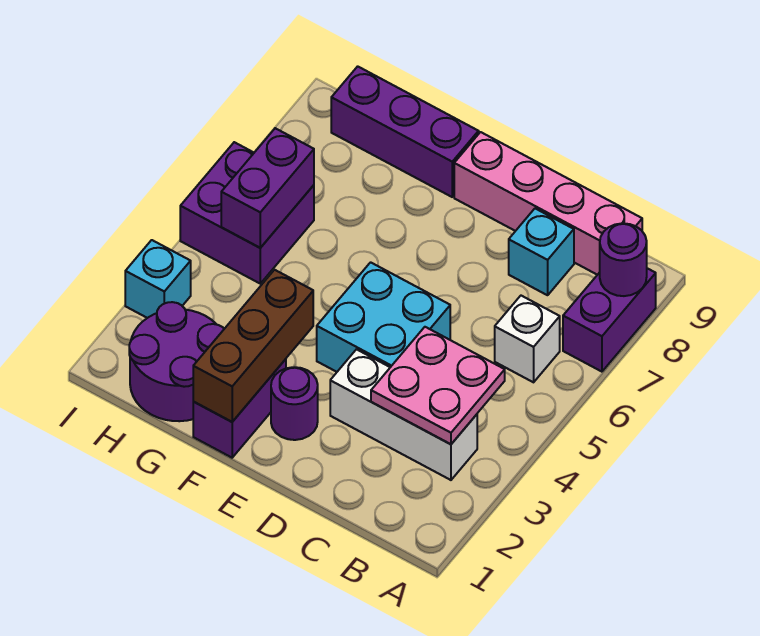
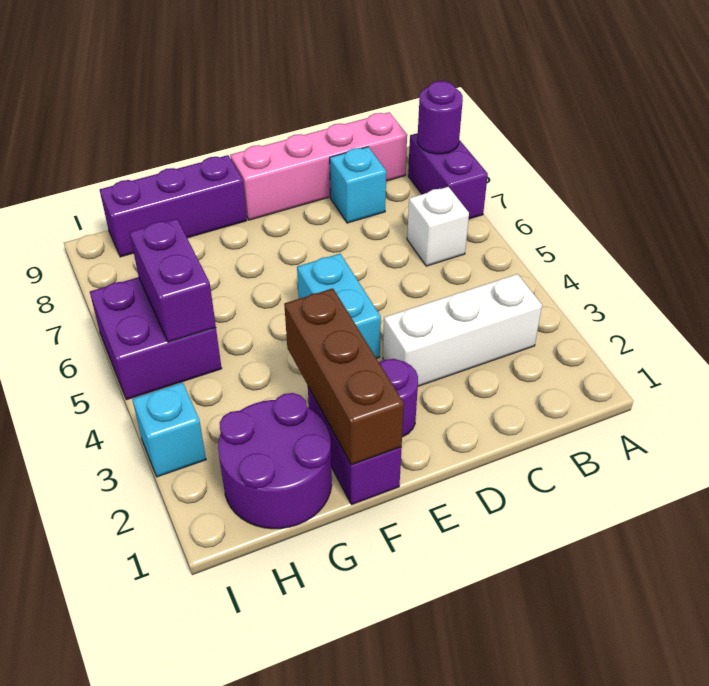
pink plate B3:C4 level 2 -> none
cyan brick D4:E5 level 1 -> cyan brick E4:E5 level 1

